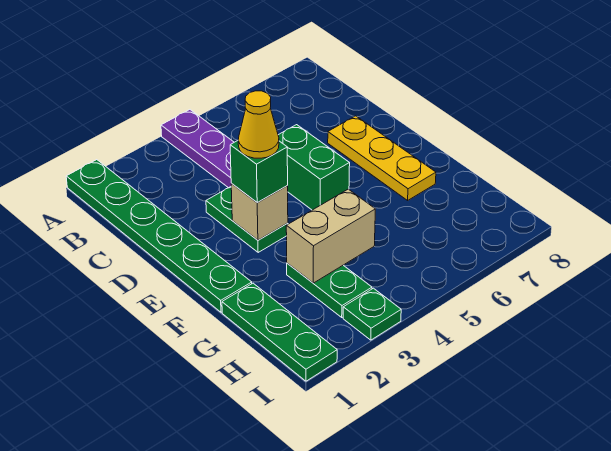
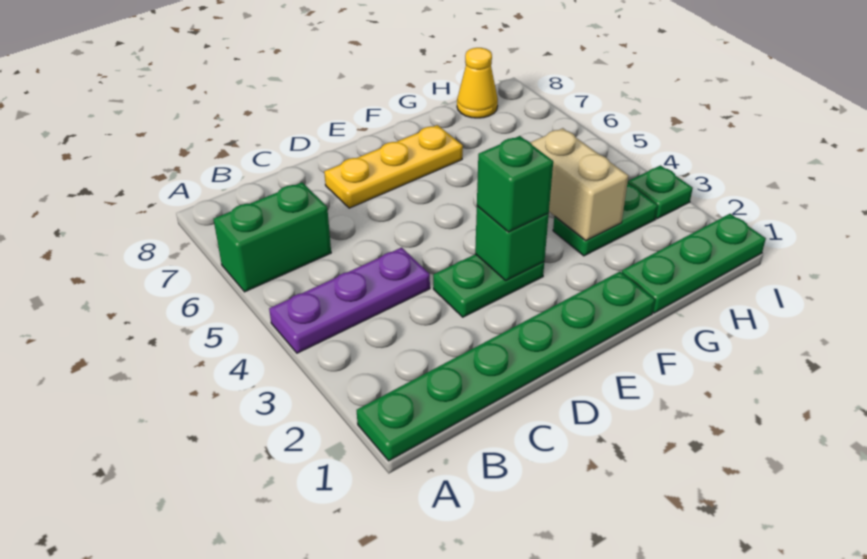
green brick D5:E5 level 1 -> green brick A6:B6 level 1
tan brick E3 level 2 -> green brick E3 level 2
yellow cone E3 level 4 -> yellow cone H8 level 1

